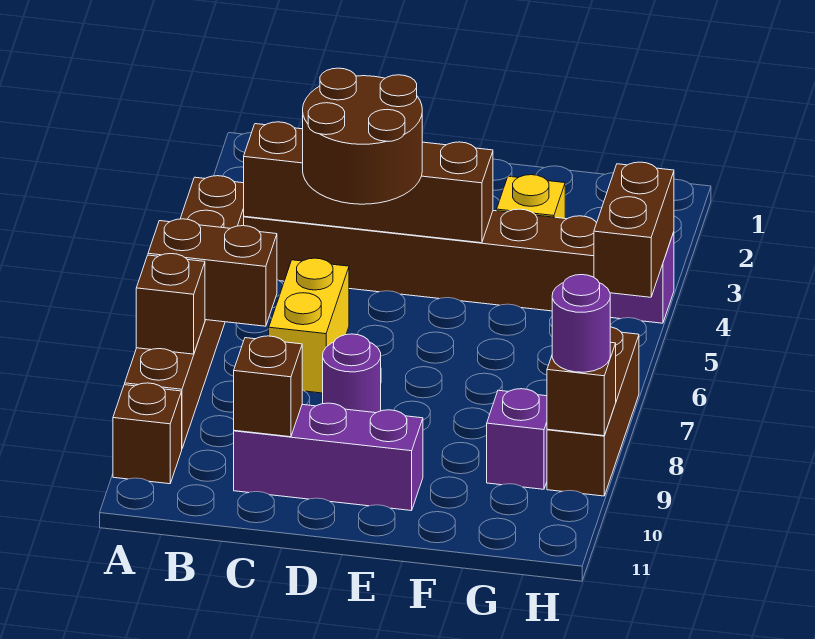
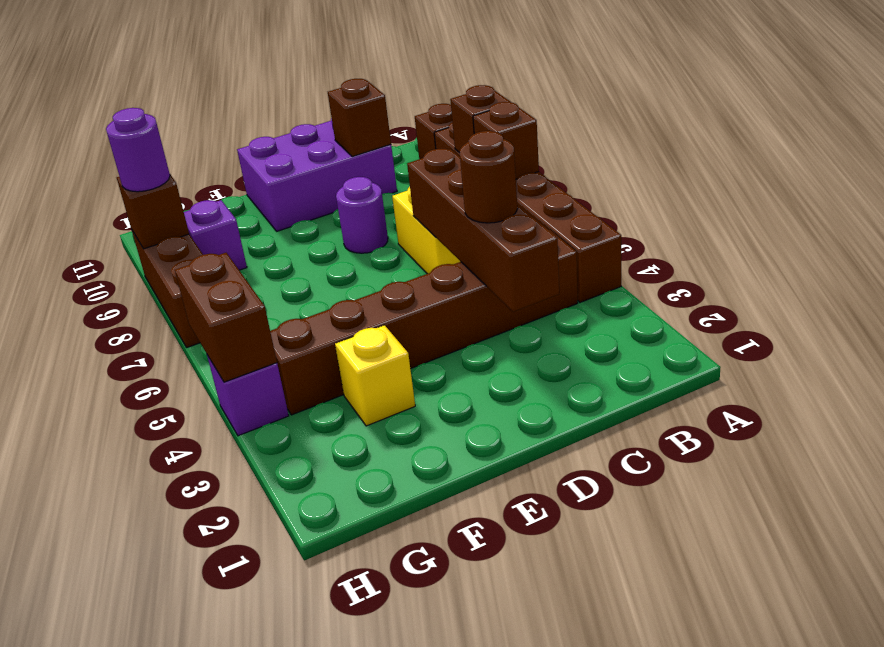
brown brick A7:B7 level 2 -> brown brick A7 level 2
brown brick B4:E4 level 2 -> brown brick C3:C6 level 2
brown round brick C4:D5 level 3 -> brown round brick C4 level 3
purple brick C10:E10 level 1 -> purple brick C10:E11 level 1

